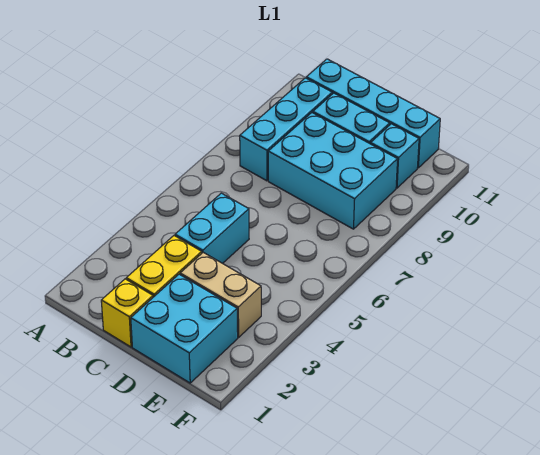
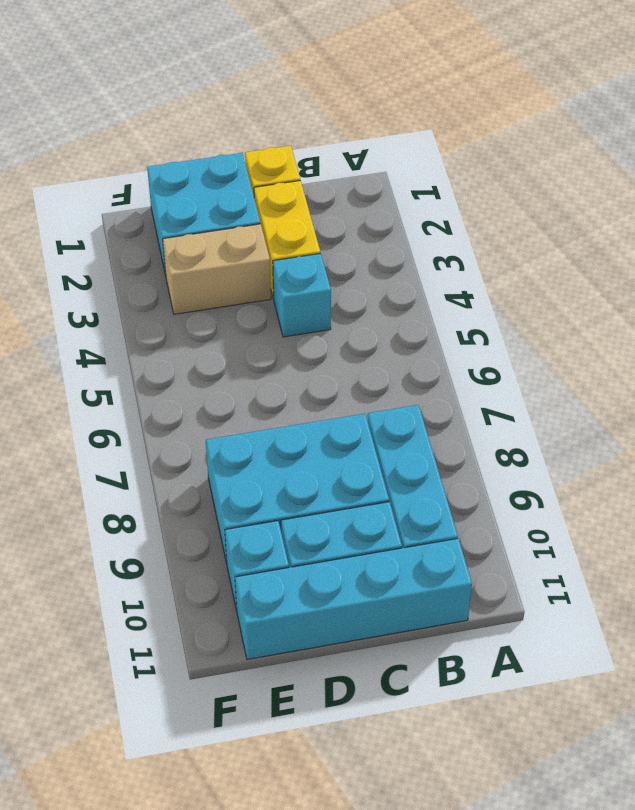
cyan brick C4:C5 level 1 -> cyan brick C4 level 1

